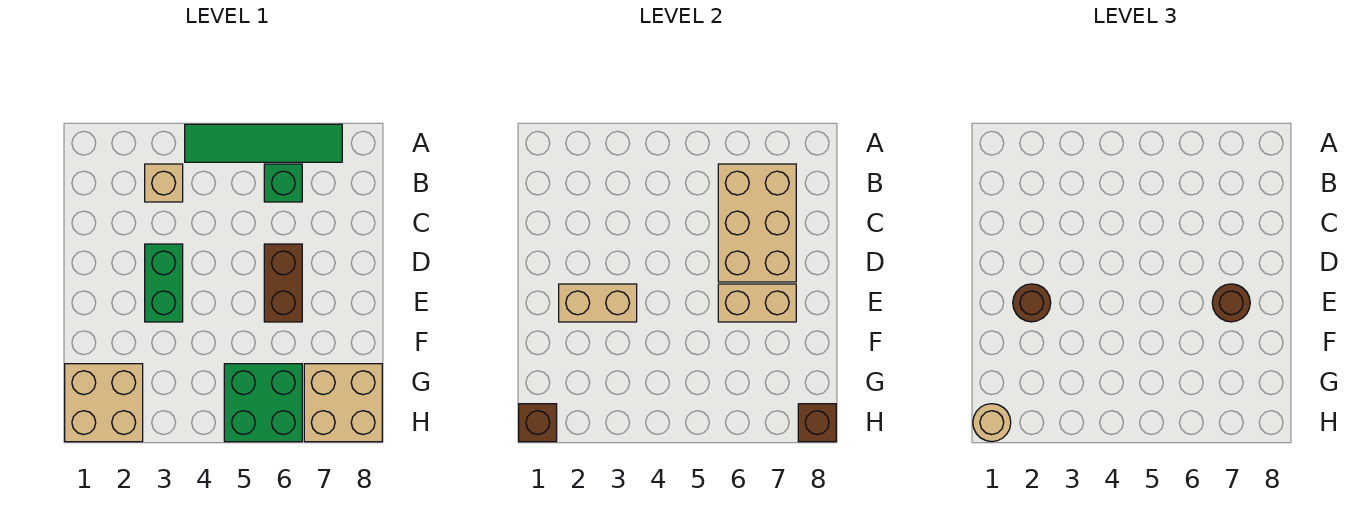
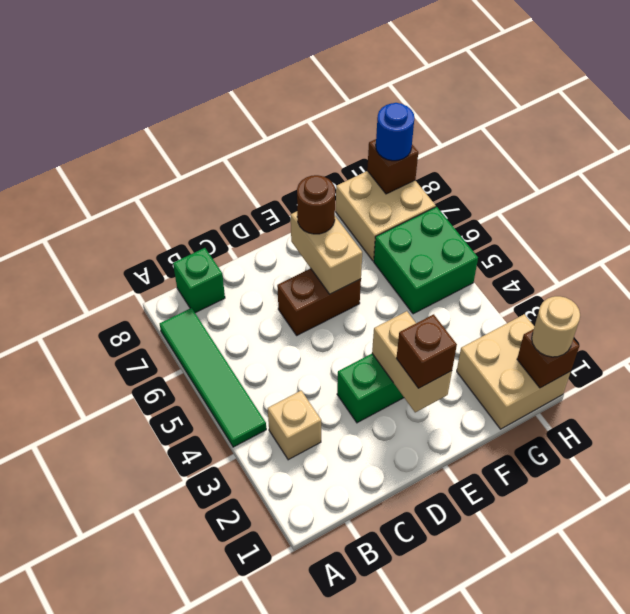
green brick B6 level 1 -> green brick B8 level 1
tan brick B6:D7 level 2 -> none
brown round brick E2 level 3 -> brown brick E2 level 3
none -> blue round brick H8 level 3

